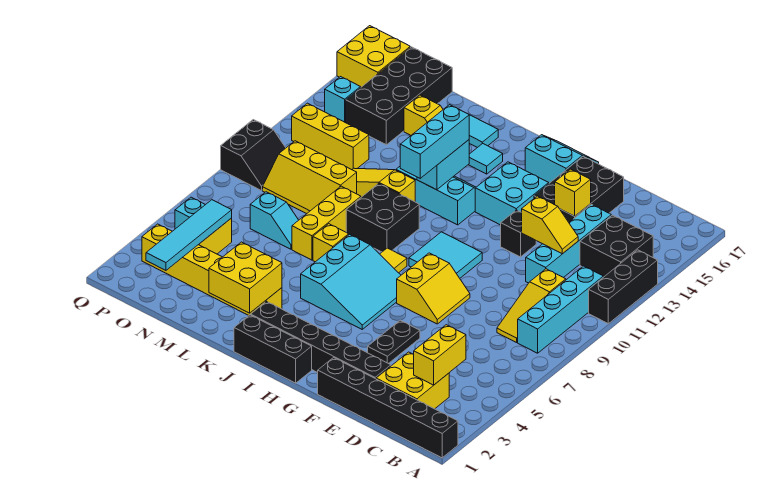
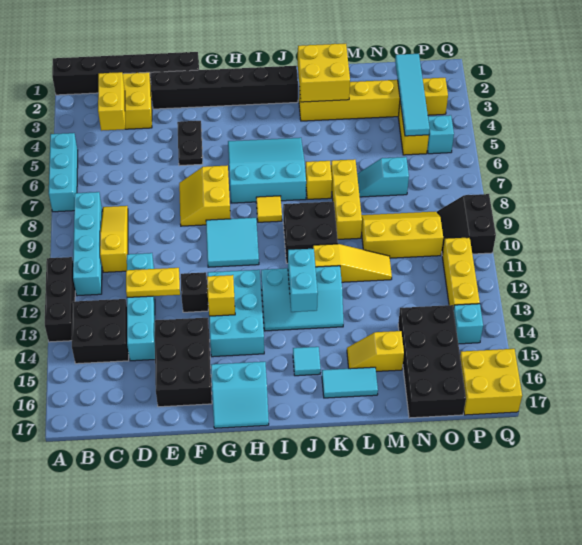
yellow slope D12:E12 level 2 top E -> yellow plate D12:E12 level 2
yellow brick E14 level 2 -> yellow brick G13 level 2
cyan brick G13:H14 level 1 -> cyan brick G12:H14 level 1
black brick H1:J1 level 1 -> none
cyan slope H5:J7 level 1 top J -> cyan slope H5:J7 level 1 top 7
cyan brick J11:J13 level 3 -> cyan brick A5:A7 level 1
yellow brick N12:P12 level 1 -> yellow brick P11:P13 level 1

